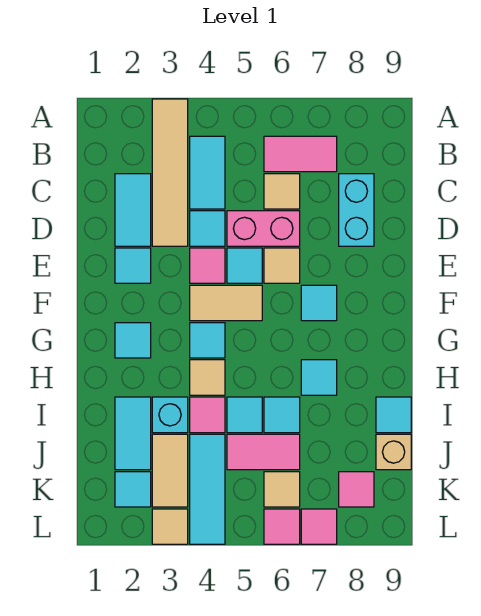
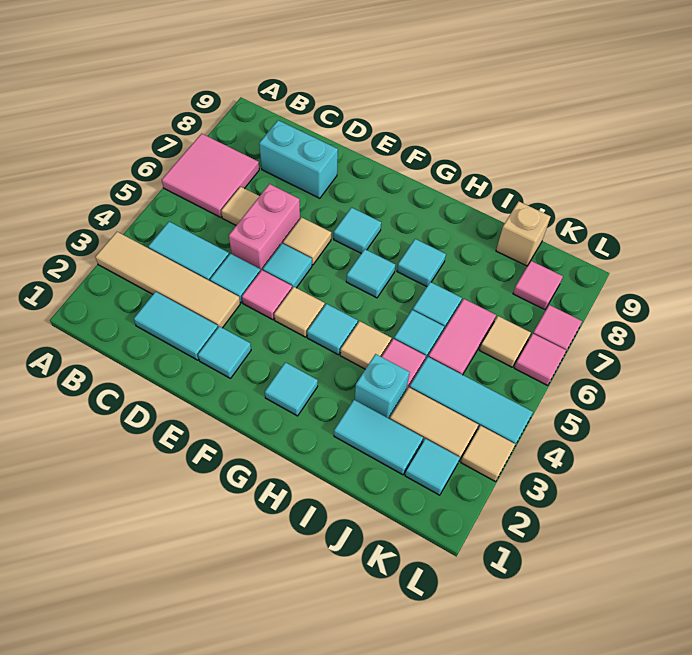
pink tile B6:B7 level 1 -> pink tile A6:B7 level 1
tan tile F4:F5 level 1 -> tan tile F4 level 1
cyan tile I9 level 1 -> cyan tile G6 level 1

